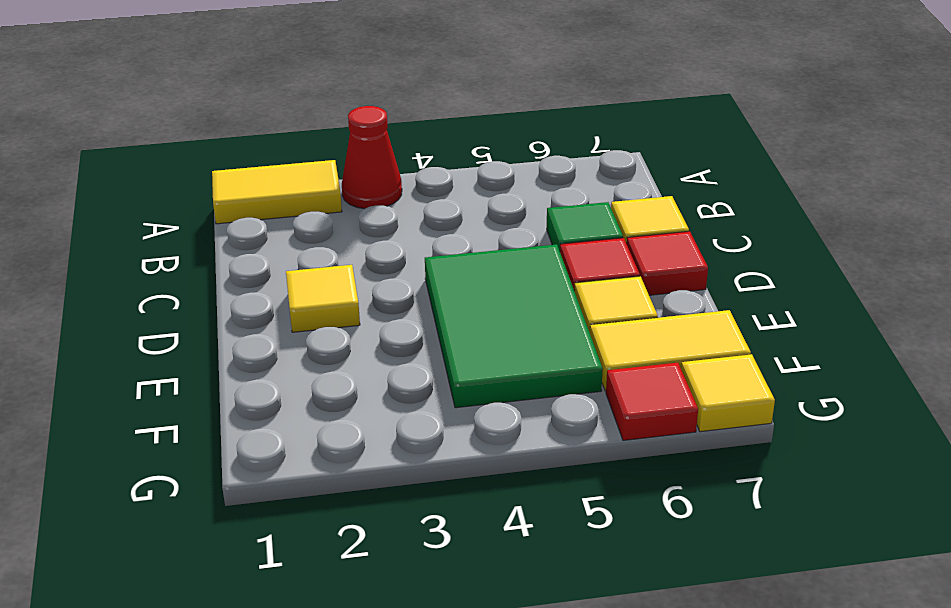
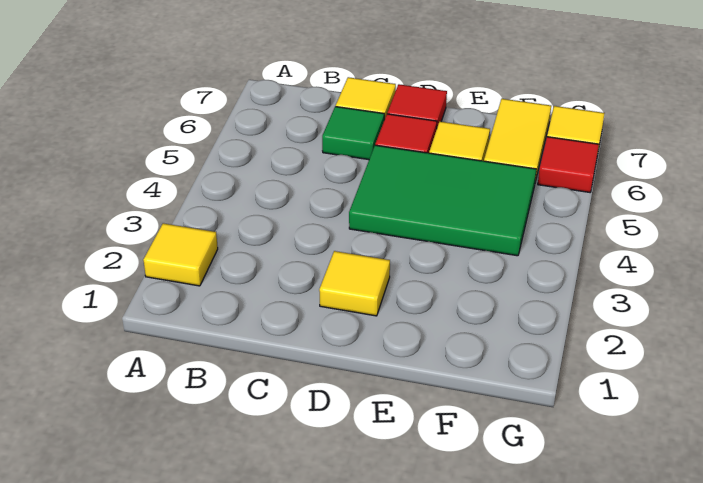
yellow tile A1:A2 level 1 -> yellow tile A2 level 1
red cone A3 level 1 -> none

